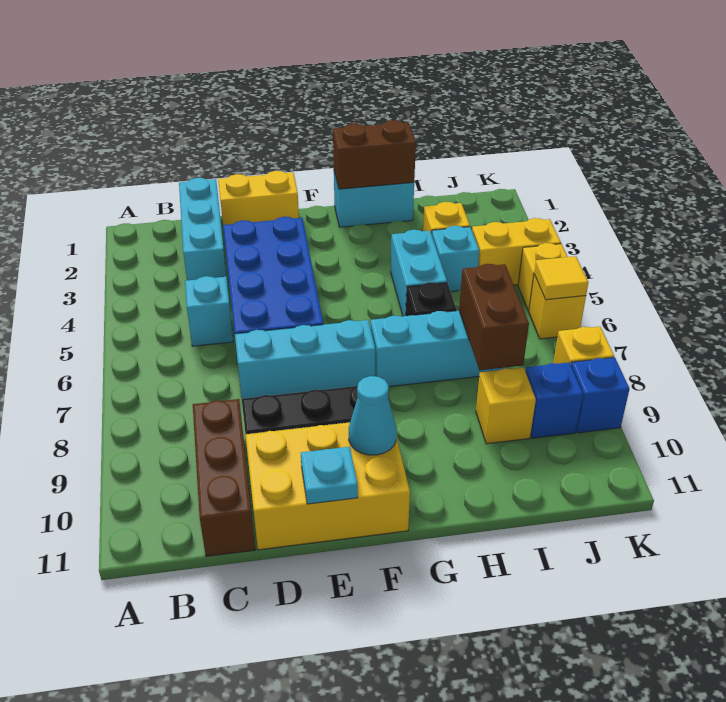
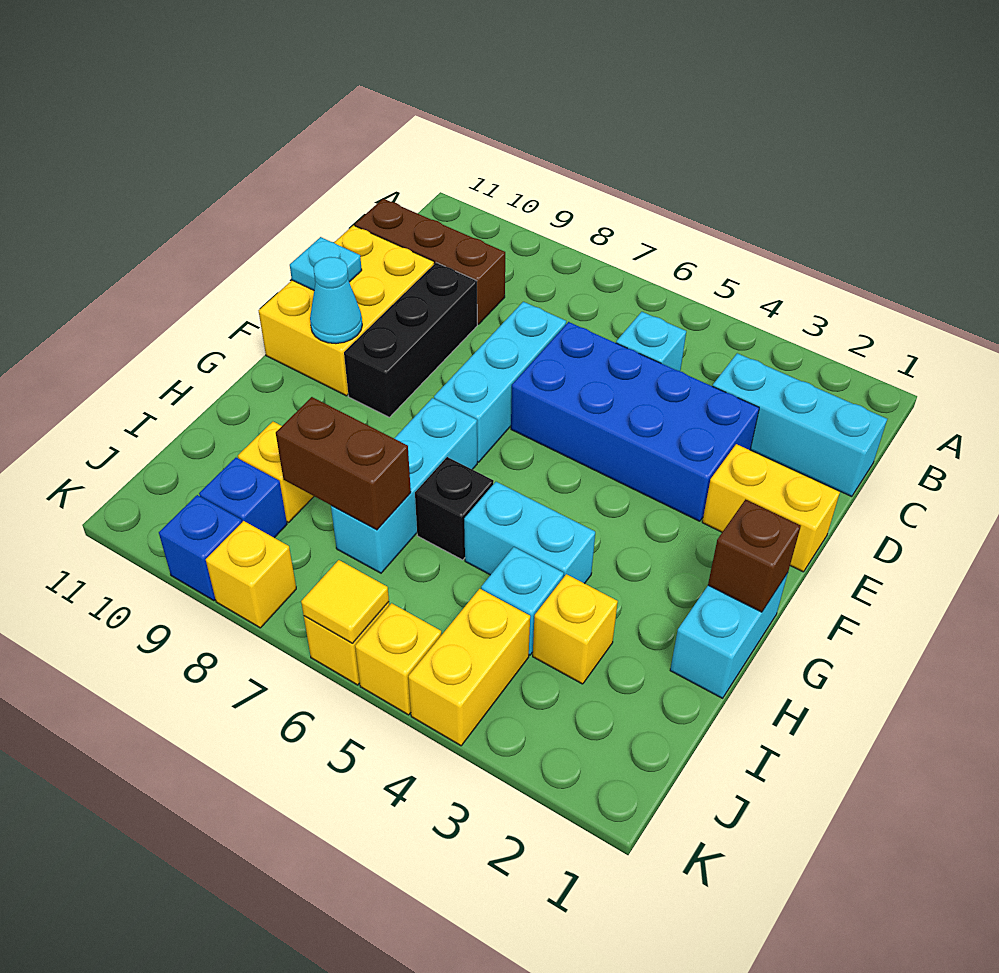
yellow brick D1:E1 level 1 -> yellow brick E1:E2 level 1
brown brick G1:H1 level 2 -> brown brick G1 level 2

